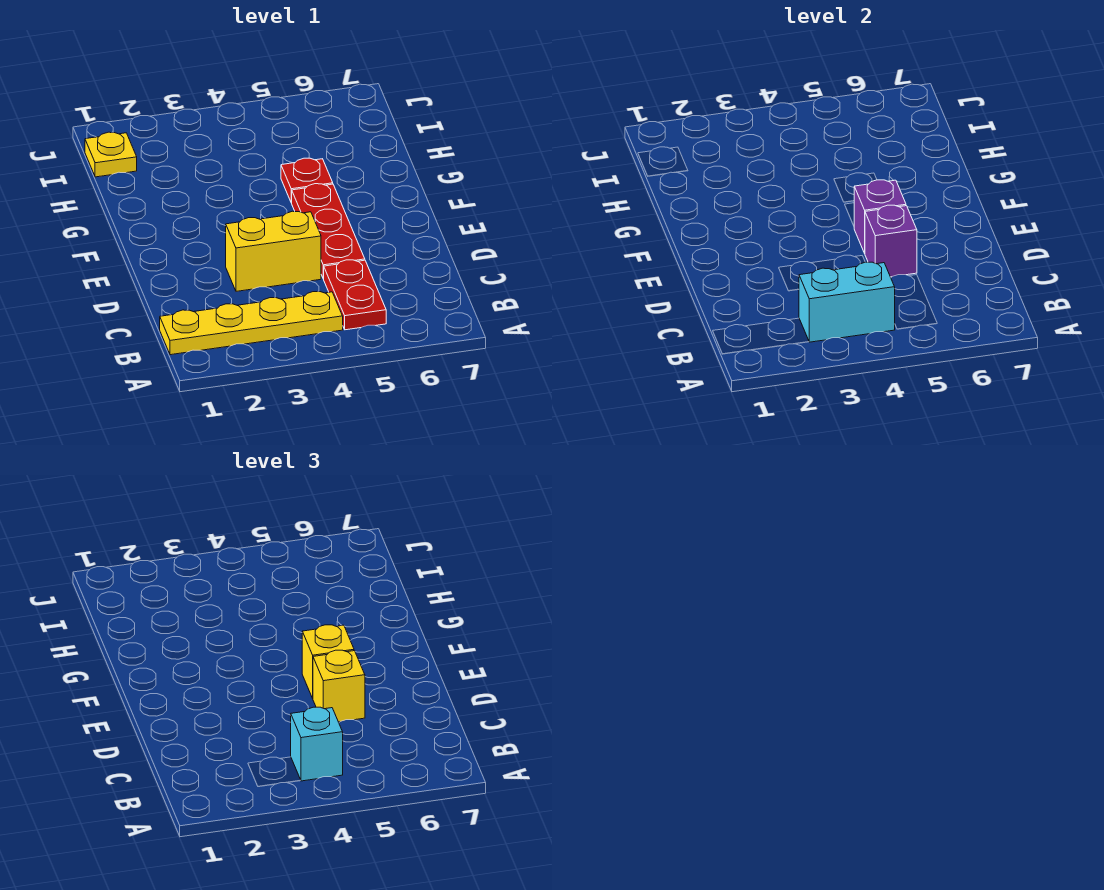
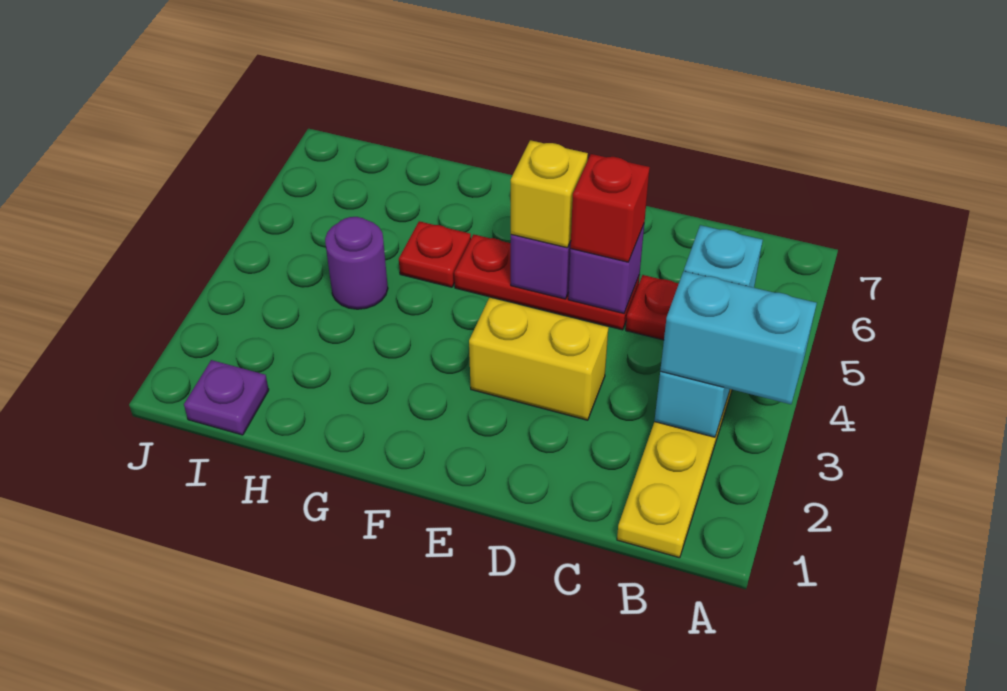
none -> cyan brick A3:B3 level 3
yellow brick D3:D4 level 1 -> yellow brick D3:E3 level 1
yellow brick D5 level 3 -> red brick D5 level 3
none -> purple round brick H4 level 1
yellow plate I1 level 1 -> purple plate I1 level 1

